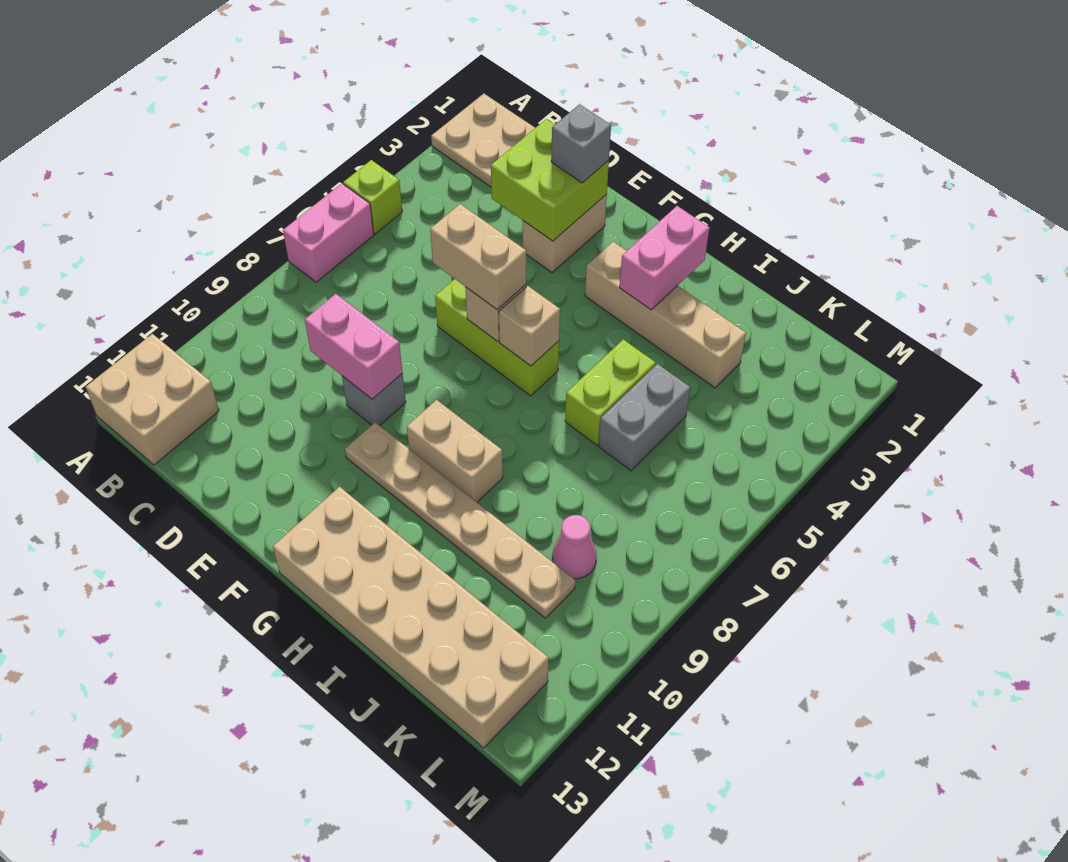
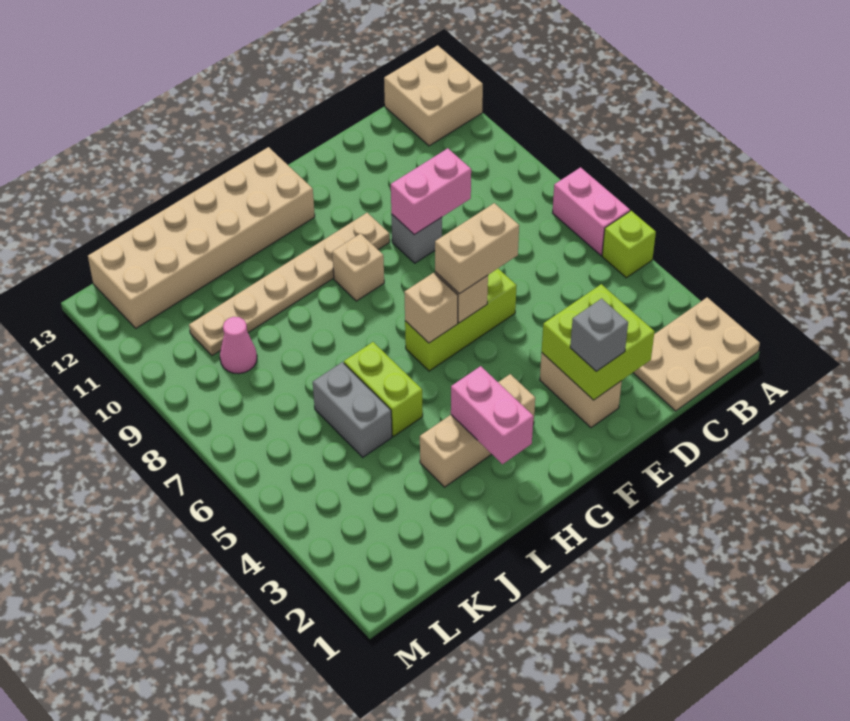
tan brick G3:J3 level 1 -> tan brick G3:I3 level 1
tan brick G9:H9 level 1 -> tan brick G9 level 1

